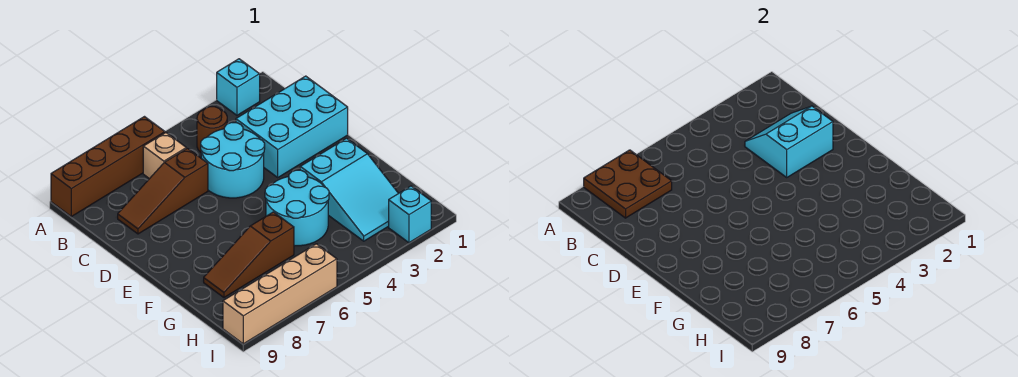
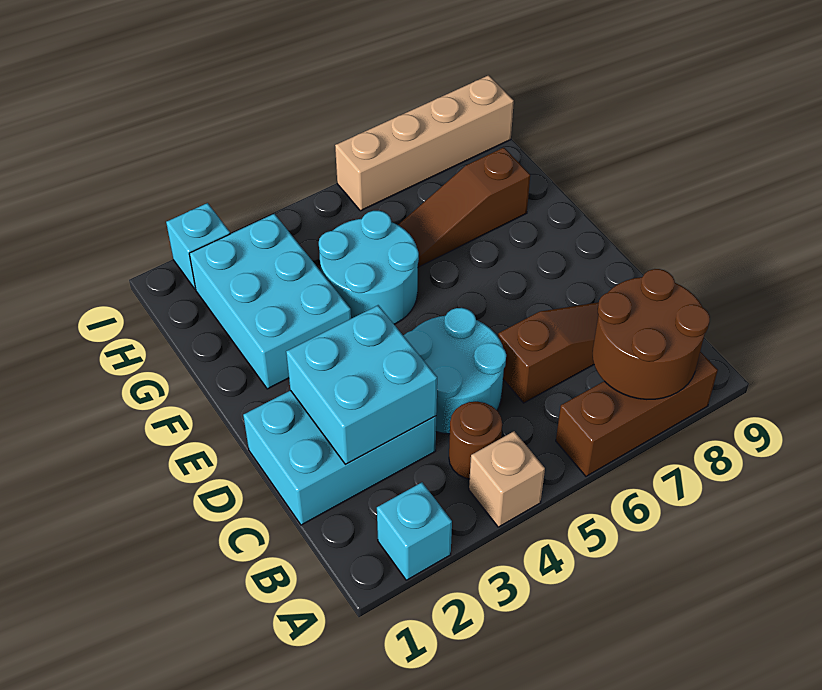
brown brick A6:A9 level 1 -> brown brick A6:A8 level 1
brown plate A7:B8 level 2 -> brown round brick A7:B8 level 2
tan brick B6 level 1 -> tan brick A4 level 1
cyan slope C2:D3 level 2 top D -> cyan brick C2:D3 level 2
cyan slope F2:H3 level 1 top F -> cyan brick F2:H3 level 1
brown slope G6:G8 level 1 top 6 -> brown slope G6:G8 level 1 top 8

